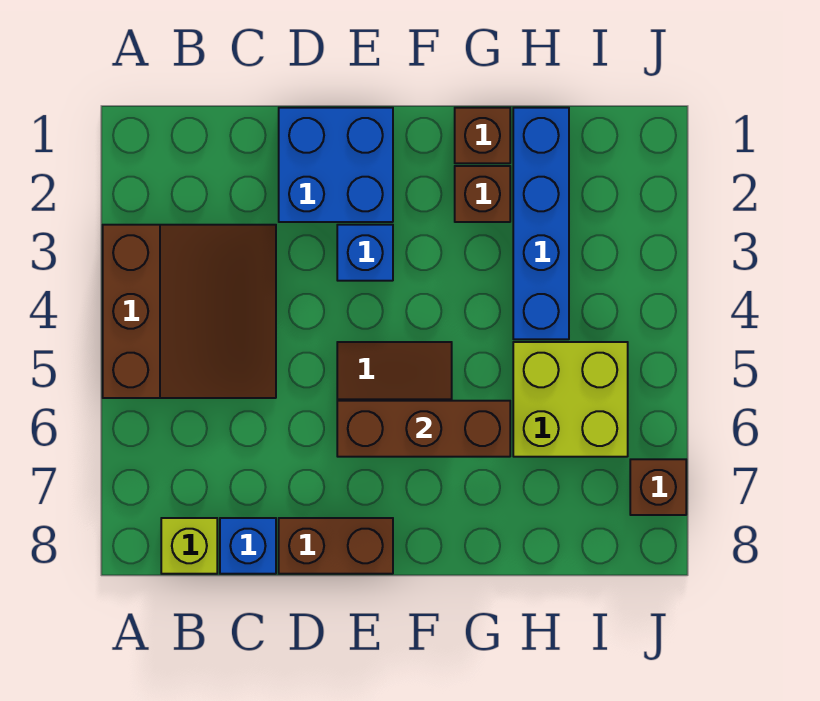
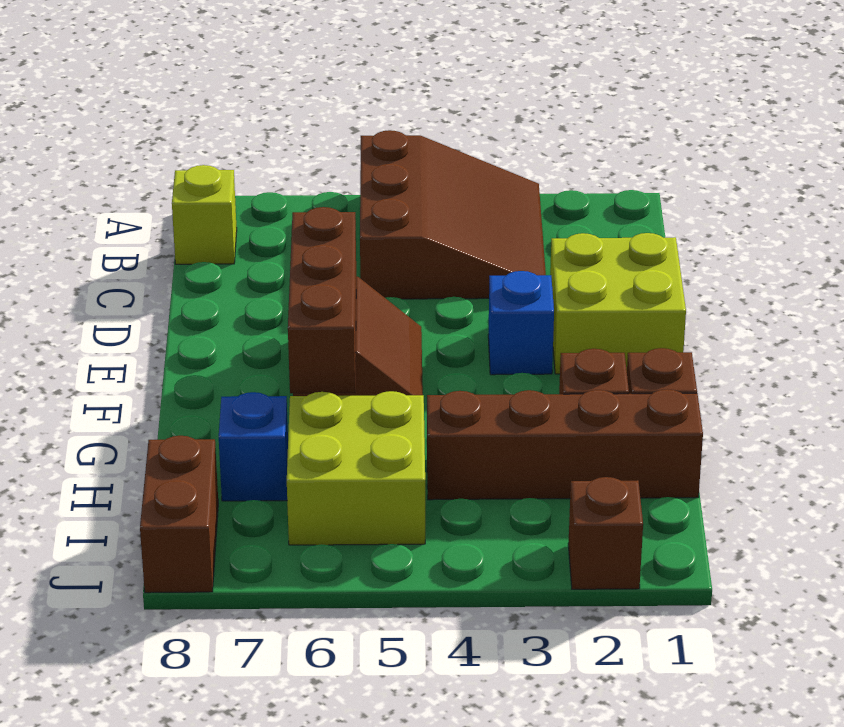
brown slope A3:C5 level 1 top A -> brown slope A3:C5 level 1 top 5
blue brick C8 level 1 -> blue brick H7 level 1
blue brick D1:E2 level 1 -> lime brick D1:E2 level 1
brown brick D8:E8 level 1 -> brown brick I8:J8 level 1
blue brick H1:H4 level 1 -> brown brick H1:H4 level 1
brown brick J7 level 1 -> brown brick J2 level 1

